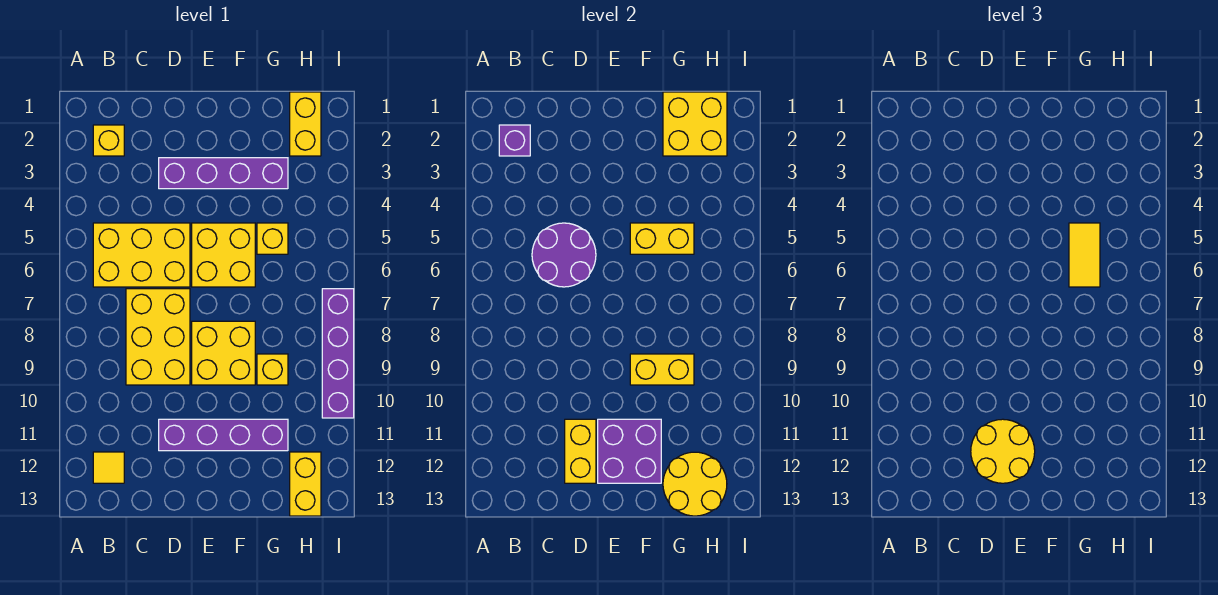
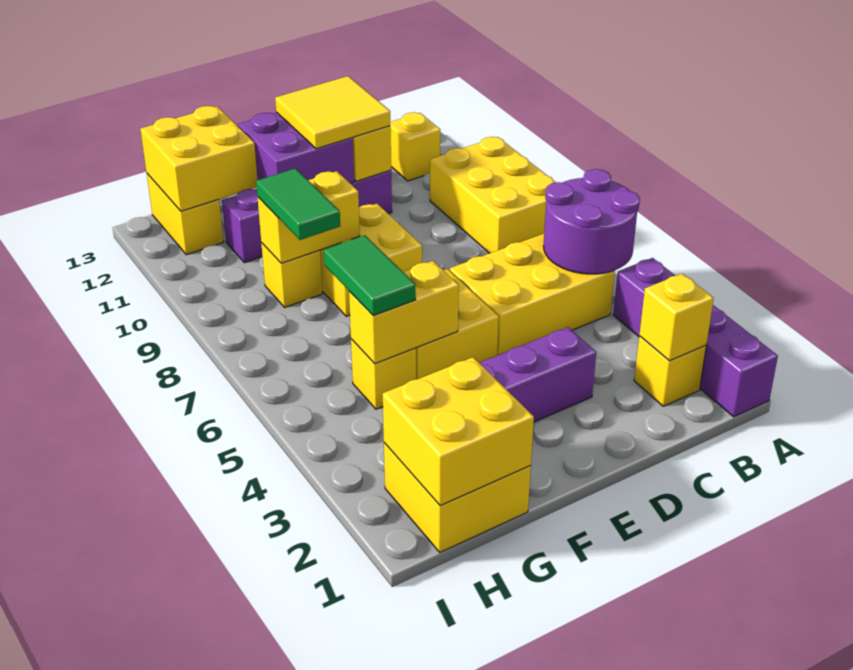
purple brick B2 level 2 -> yellow brick B2 level 2
yellow tile B12 level 1 -> yellow brick B12 level 1
purple round brick C5:D6 level 2 -> purple round brick A5:B6 level 2
yellow brick C7:D9 level 1 -> yellow brick A8:B10 level 1
yellow round brick D11:E12 level 3 -> yellow tile D11:E12 level 3
yellow tile G5:G6 level 3 -> green tile G5:G6 level 3
none -> green tile G8:G9 level 3
yellow round brick G12:H13 level 2 -> yellow brick G12:H13 level 2
yellow brick H1:H2 level 1 -> yellow brick G1:H2 level 1
purple brick I7:I10 level 1 -> purple brick A1:A4 level 1

